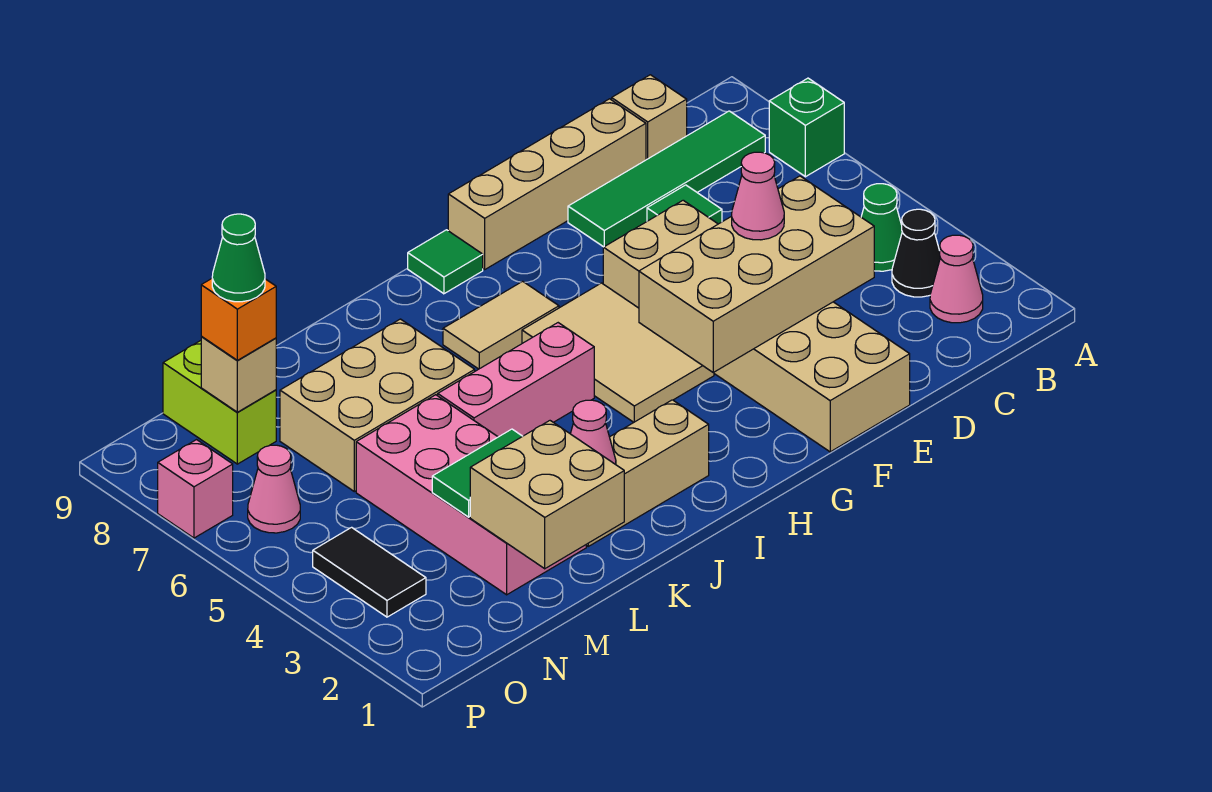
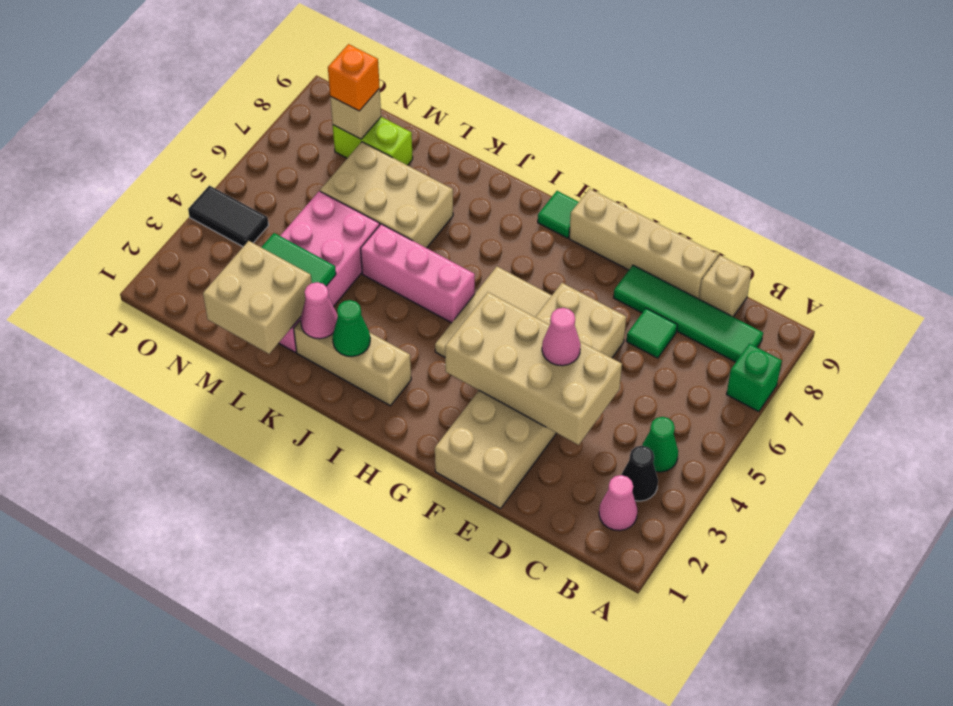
tan tile H7:I7 level 1 -> none
lime brick N8:N9 level 1 -> lime brick M8:N8 level 1
green cone N8 level 4 -> green cone J2 level 2
black tile O3:O4 level 1 -> black tile O4:P4 level 1
pink cone O6 level 1 -> none
pink brick P7 level 1 -> none

